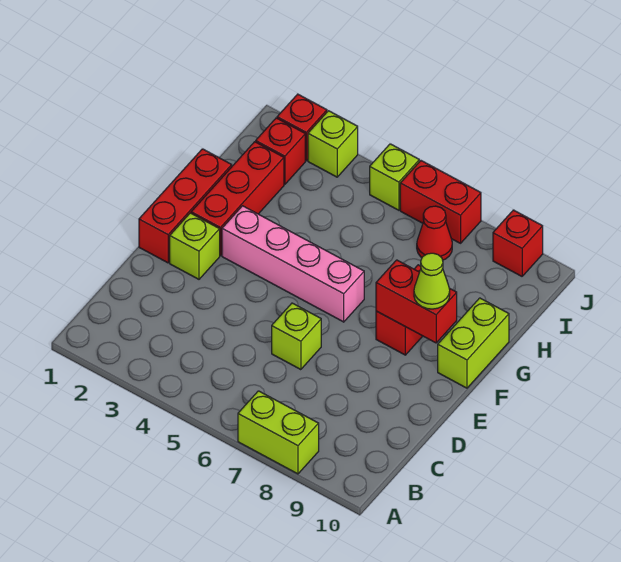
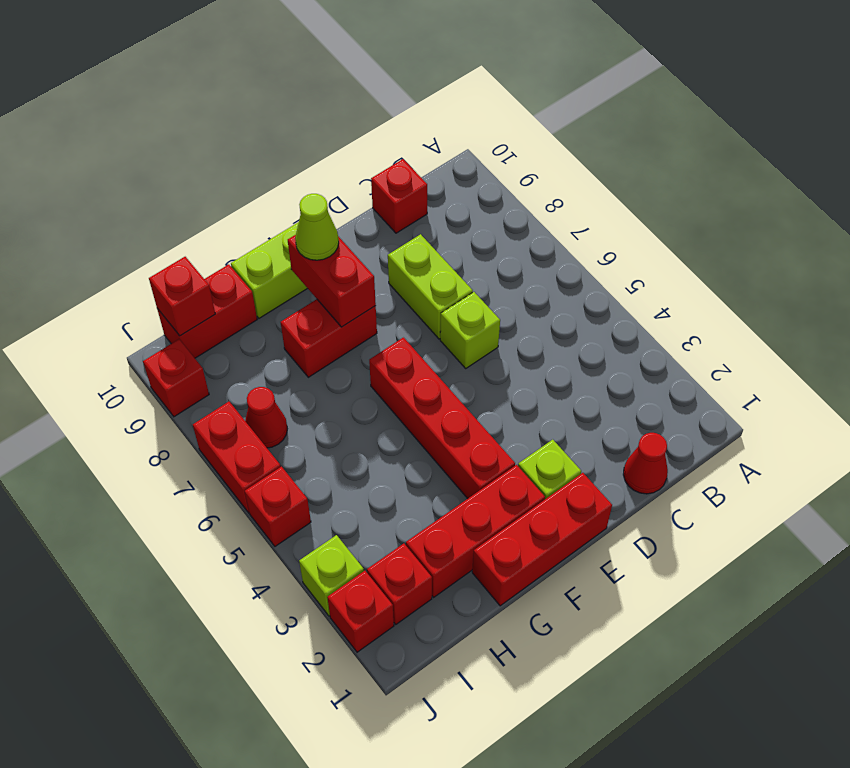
lime brick A7:A8 level 1 -> lime brick D7:D8 level 1
none -> red cone C1 level 1
none -> red brick C10 level 1
pink brick F3:F6 level 1 -> red brick F3:F6 level 1
none -> red brick H10:I10 level 1
none -> red brick I10 level 2
lime brick J5 level 1 -> red brick J5 level 1

